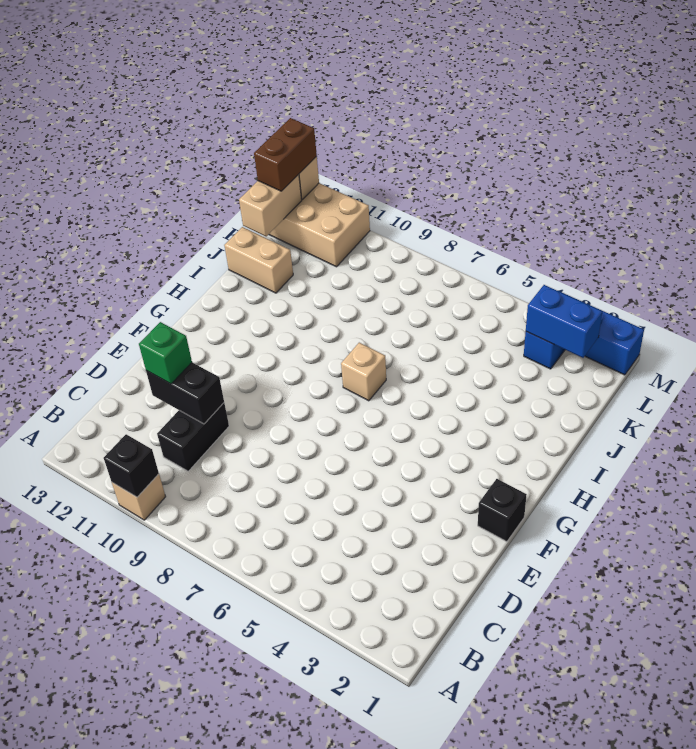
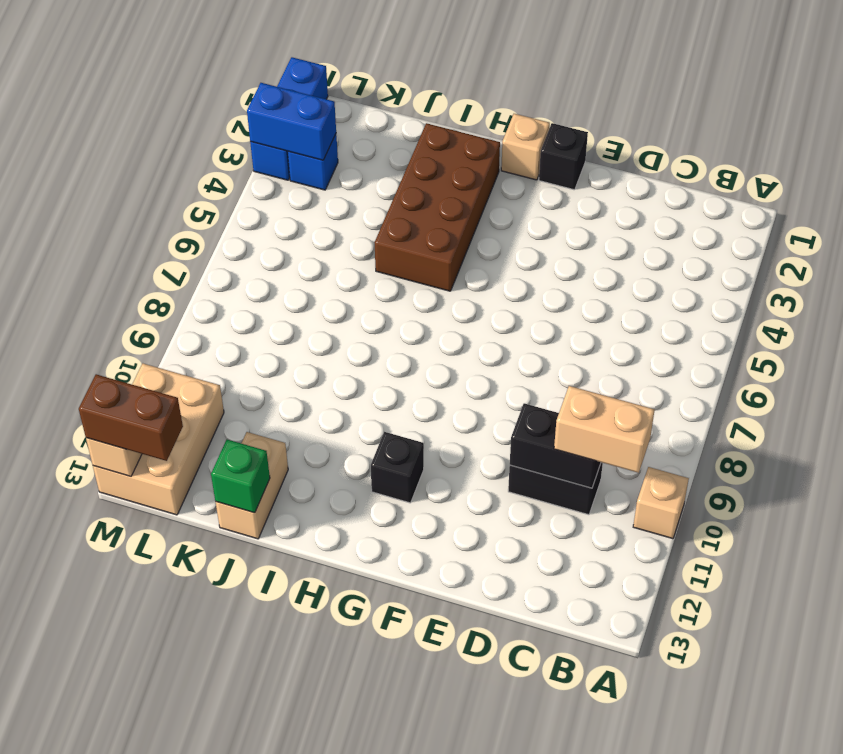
black brick A10 level 2 -> black brick G11 level 1
black brick D10:D11 level 2 -> black brick C10:D10 level 2
green brick D11 level 3 -> green brick J13 level 2
none -> brown brick H2:I5 level 1
tan brick H7 level 1 -> tan brick G1 level 1
tan brick K13:L13 level 2 -> tan brick B10:C10 level 3
blue brick L2:L3 level 2 -> blue brick L3:M3 level 2

